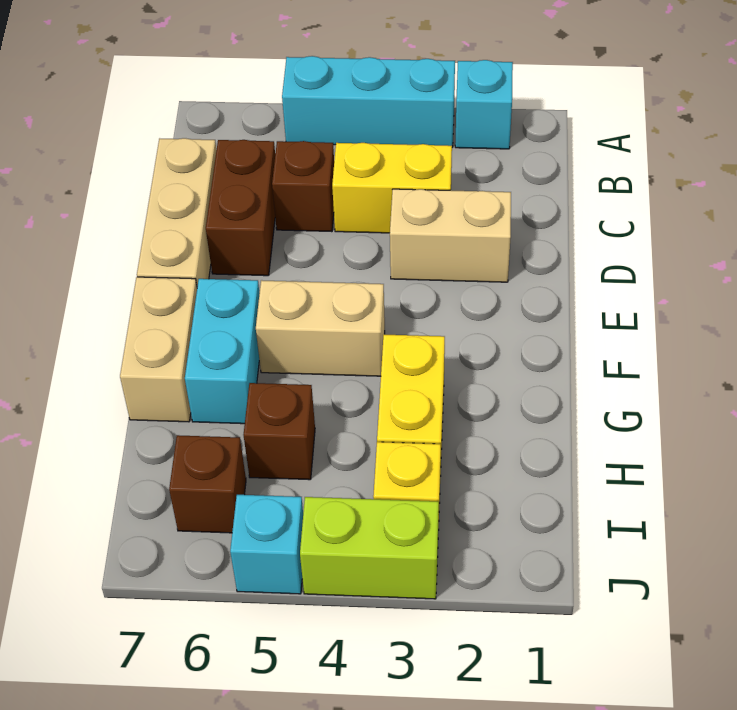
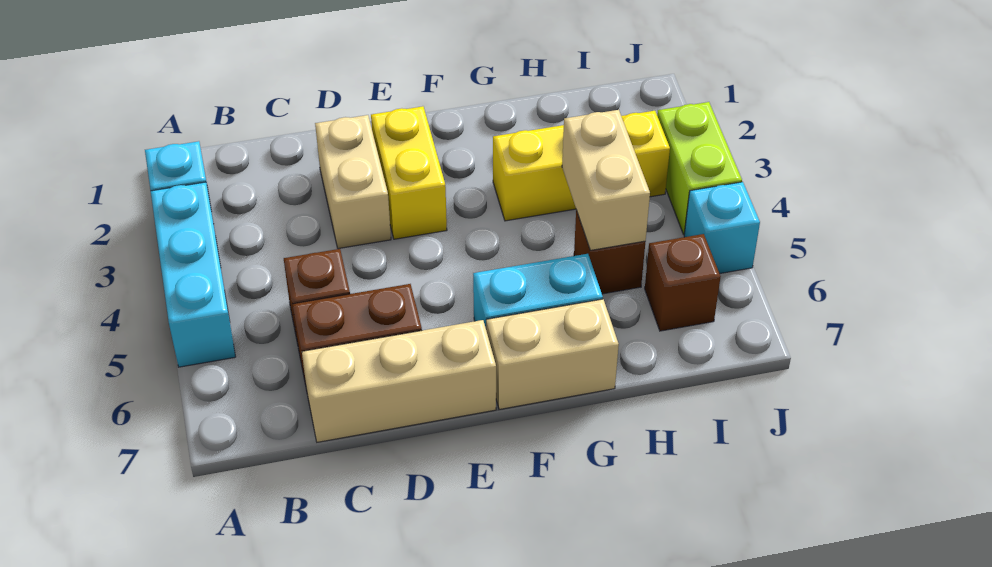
yellow brick C3:C4 level 1 -> yellow brick E2:E3 level 1
tan brick F4:F5 level 1 -> tan brick H4:H5 level 2

